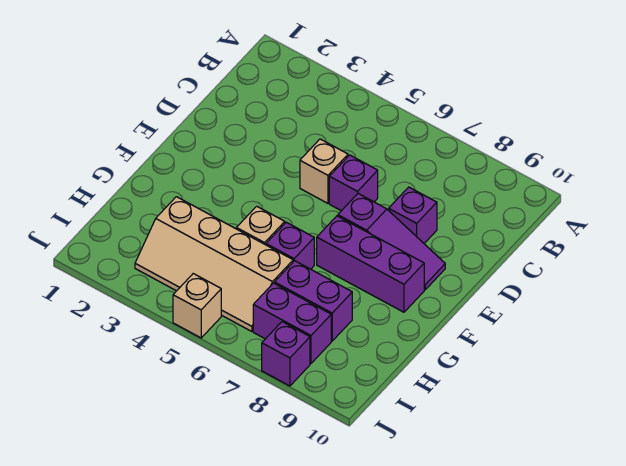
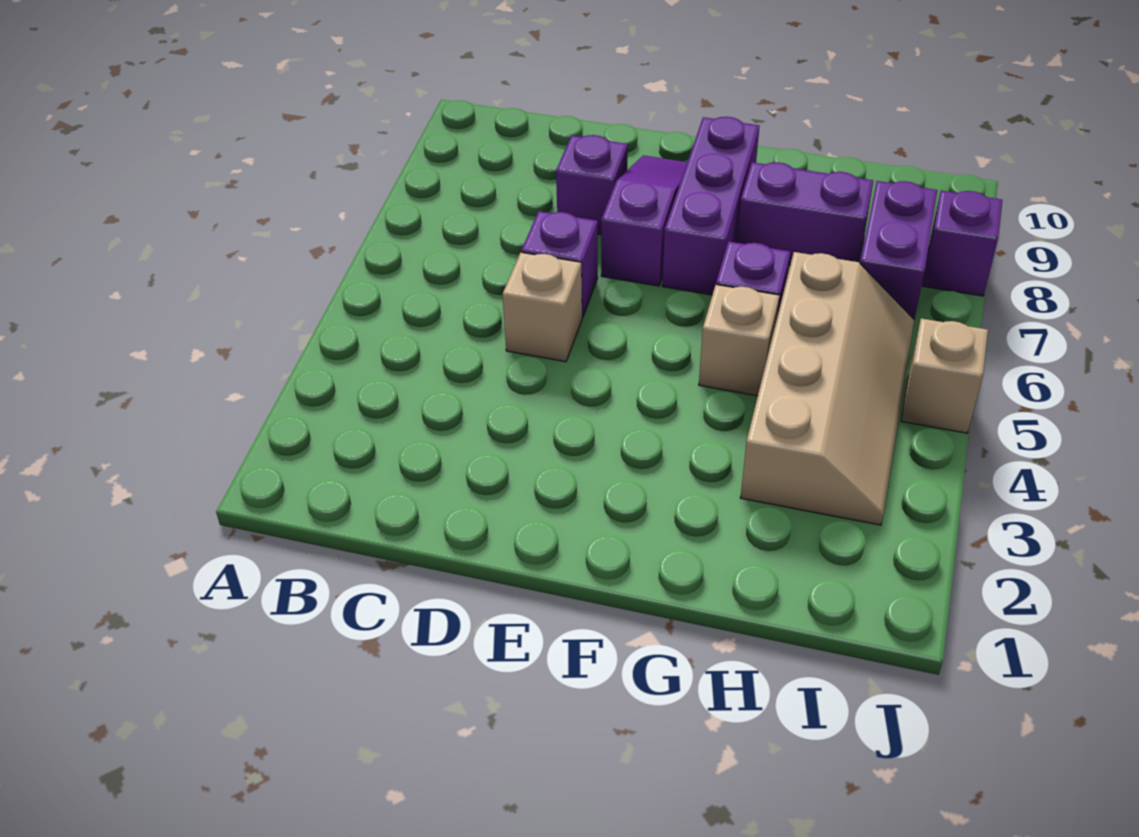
purple brick H7:H8 level 1 -> purple brick G8:H8 level 1

